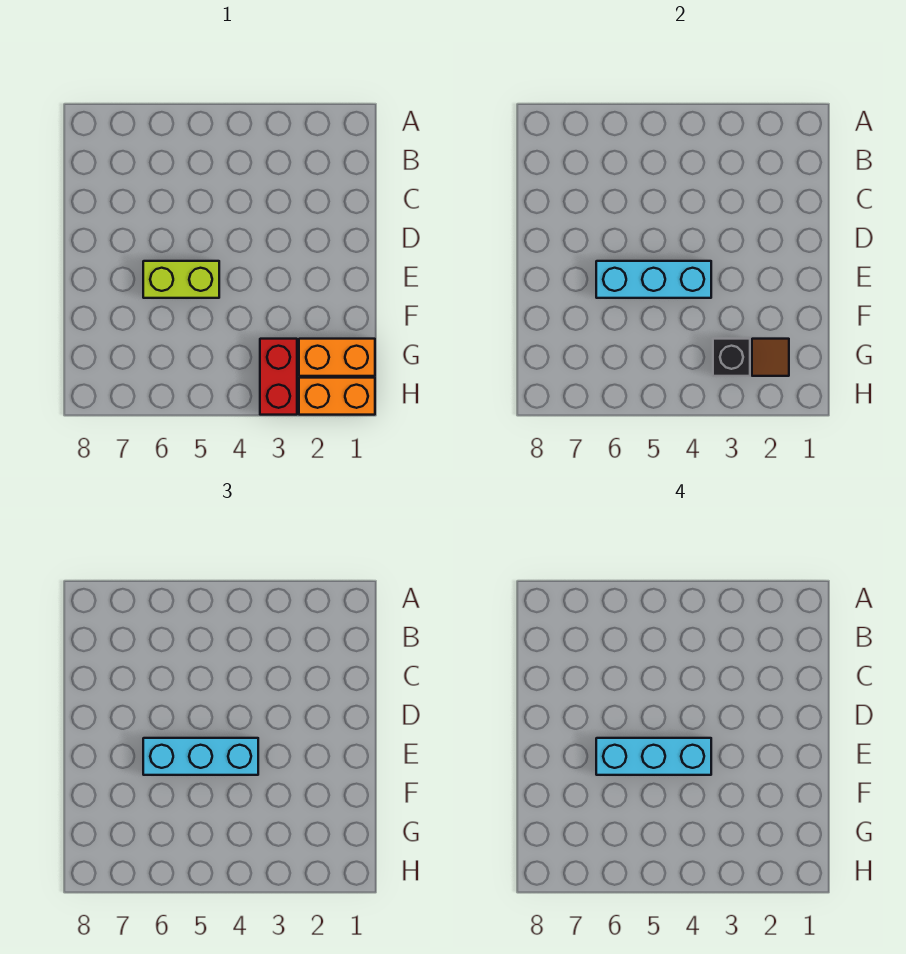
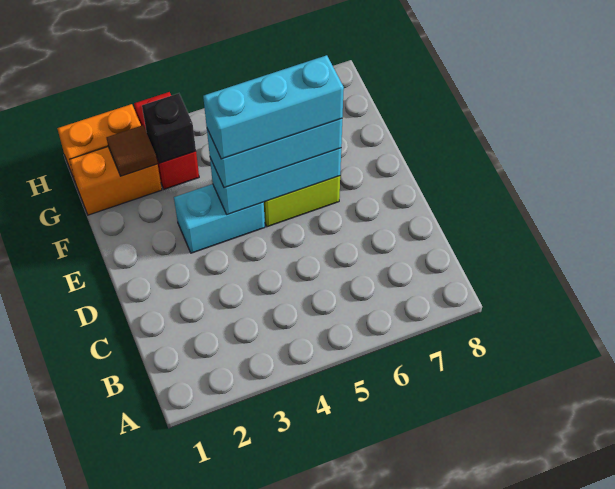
none -> cyan brick E3:E4 level 1

